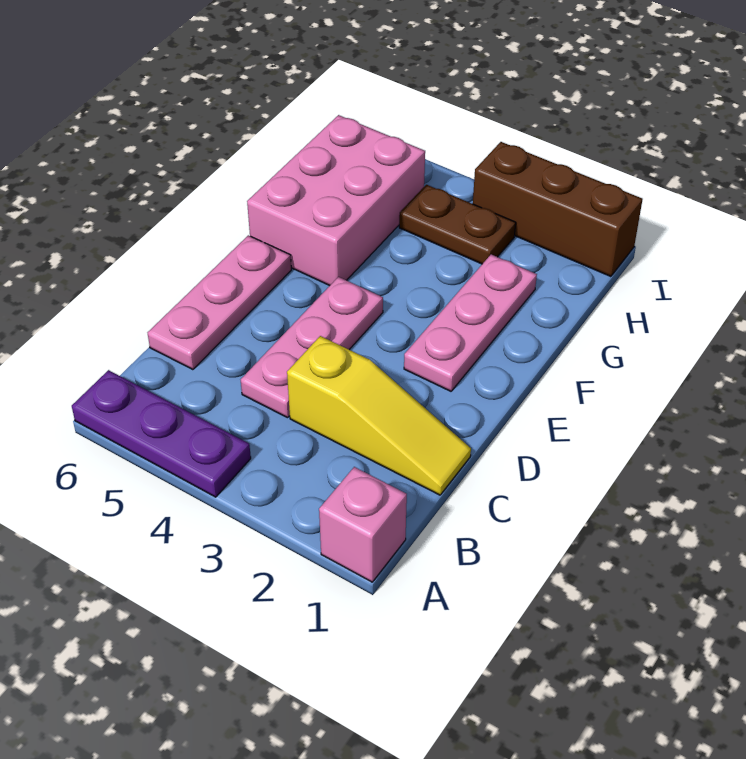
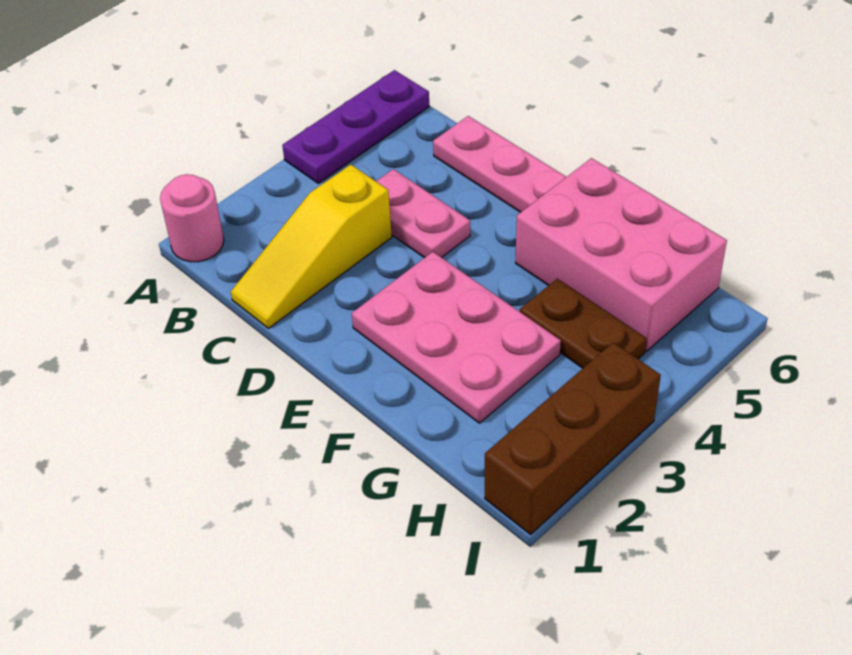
pink brick A1 level 1 -> pink round brick A1 level 1
pink plate C4:E4 level 1 -> pink plate C4:D4 level 1
pink plate E2:G2 level 1 -> pink plate E2:G3 level 1
brown plate H3:H4 level 1 -> brown plate G4:H4 level 1

